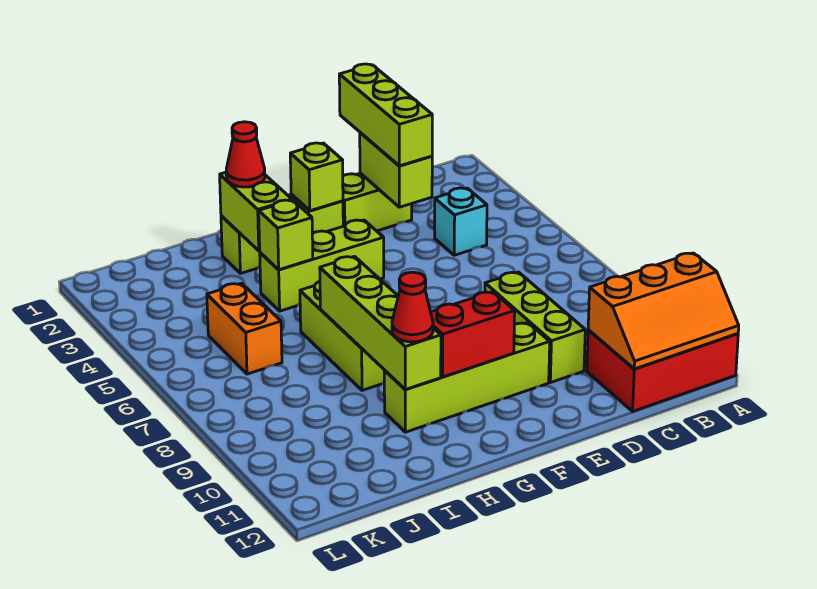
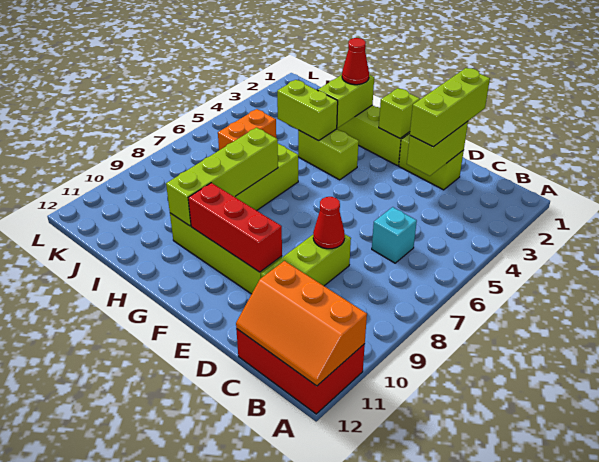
cyan brick C4 level 1 -> cyan brick C6 level 1
lime brick F4:H4 level 1 -> lime brick G4:H4 level 1
red brick F10:G10 level 2 -> red brick E10:G10 level 2
lime brick H4 level 2 -> lime brick H4:I4 level 2
red cone H10 level 3 -> red cone D8 level 2

